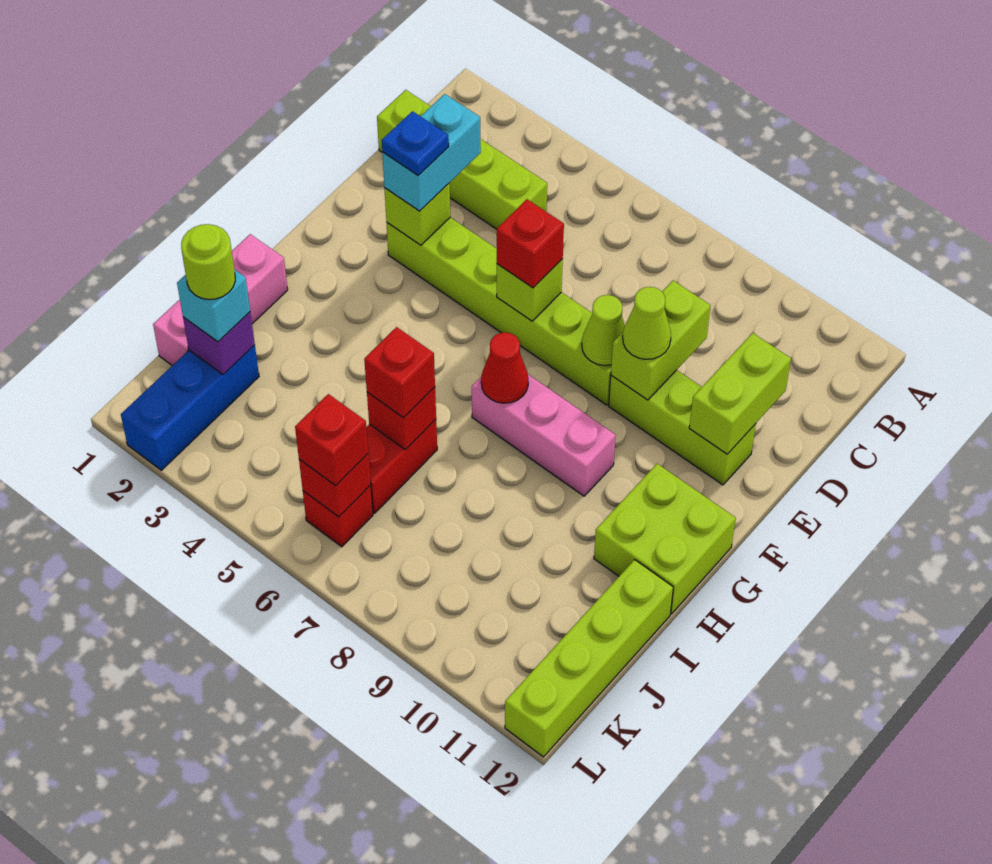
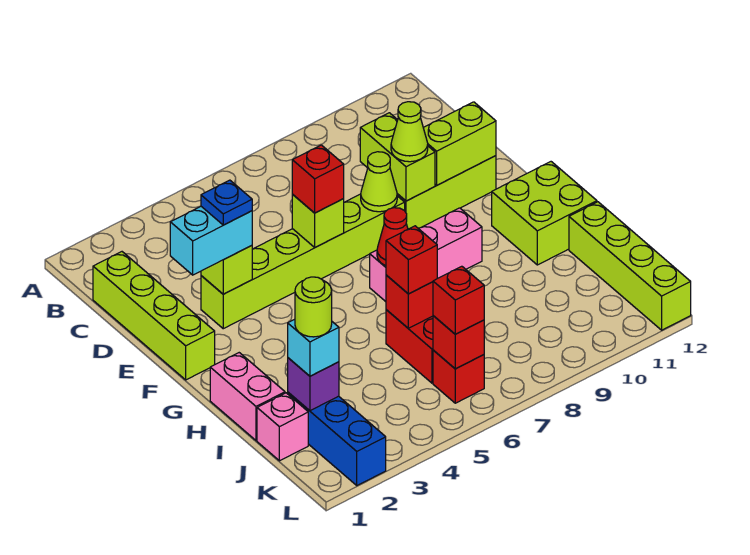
lime brick C1:C4 level 1 -> lime brick C1:F1 level 1
cyan brick D3:E3 level 3 -> cyan brick E2:E3 level 3
lime brick D11:E11 level 2 -> lime brick E10:E11 level 2

